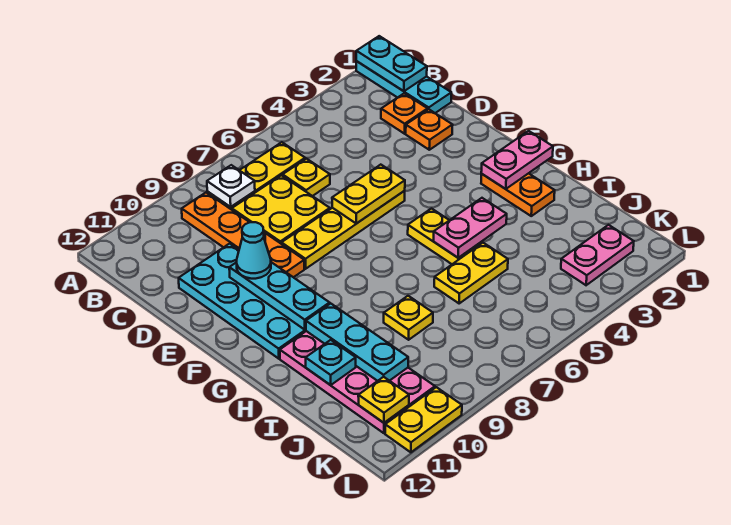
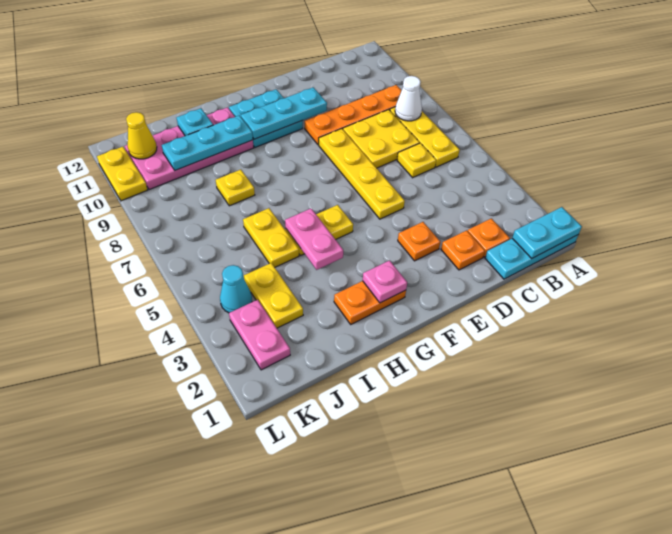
white plate B8 level 2 -> white cone B8 level 2
cyan plate D10:G11 level 1 -> cyan plate F10:G11 level 1
none -> orange plate E3 level 1
yellow plate E5:E6 level 2 -> yellow plate J3:J4 level 1
cyan cone E10 level 3 -> cyan cone K4 level 1
pink plate G1:G2 level 2 -> pink plate G2 level 2
yellow plate K11 level 2 -> yellow cone K11 level 2

